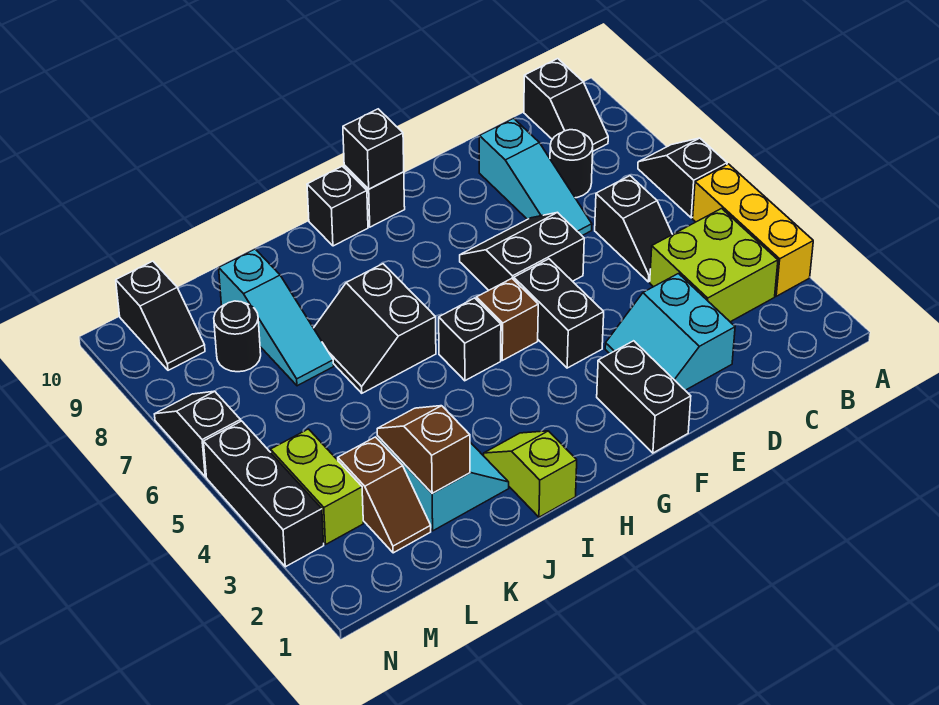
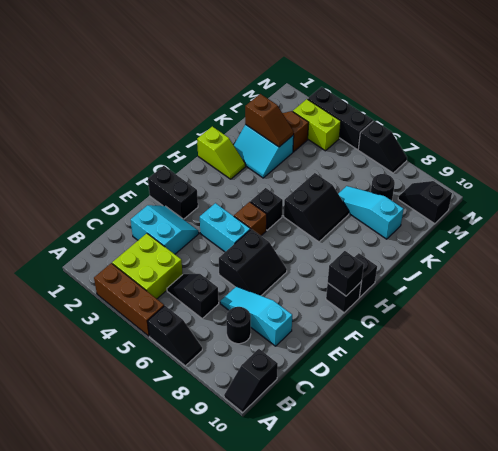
yellow brick A3:A5 level 1 -> brown brick A3:A5 level 1
black slope B9:B10 level 1 top 10 -> black slope A10:B10 level 1 top B
black brick F4:F5 level 1 -> cyan brick F4:F5 level 1
black slope I6:J7 level 1 top I -> black slope I6:J7 level 1 top 6

